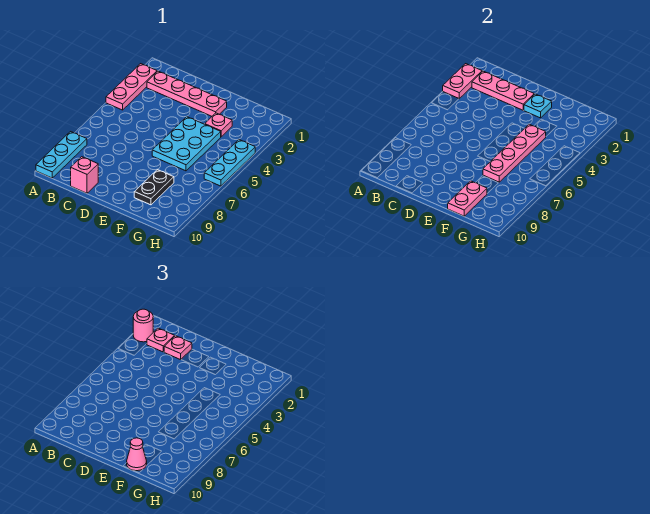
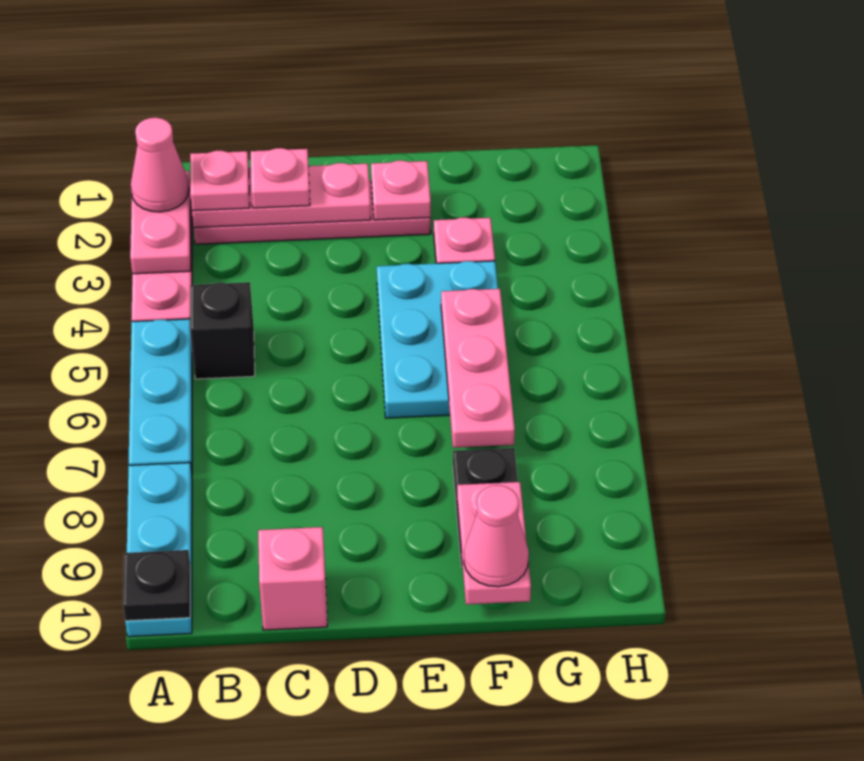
pink round brick A2 level 3 -> pink cone A2 level 3
none -> black plate A10 level 2
none -> black brick B5 level 1
cyan plate E2 level 2 -> pink plate E2 level 2
pink plate F4:F7 level 2 -> pink plate F5:F7 level 2
cyan plate H4:H6 level 1 -> cyan plate A5:A7 level 1

